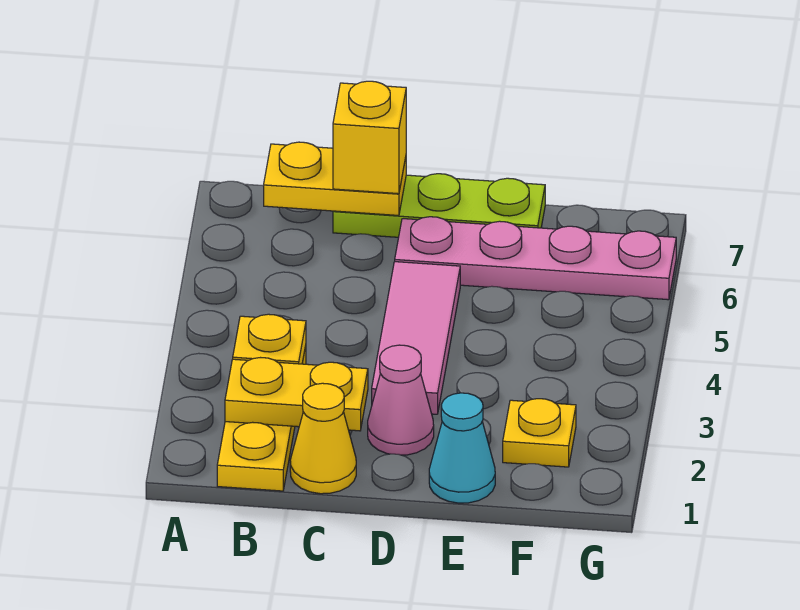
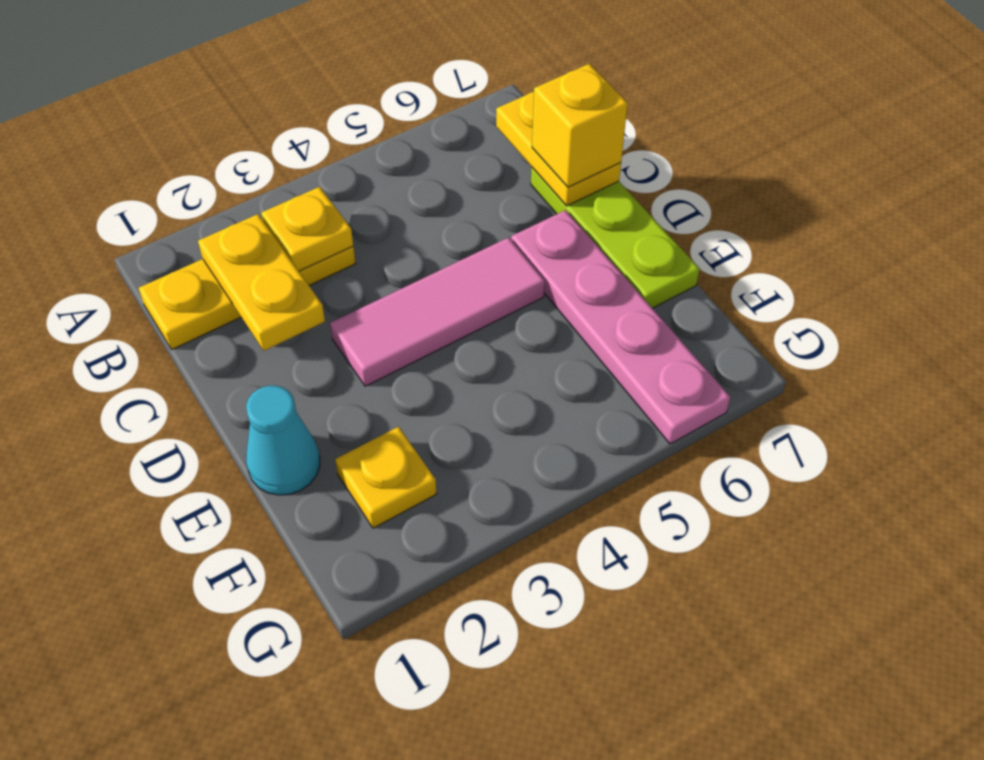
yellow cone C1 level 1 -> none
pink cone D2 level 1 -> none

